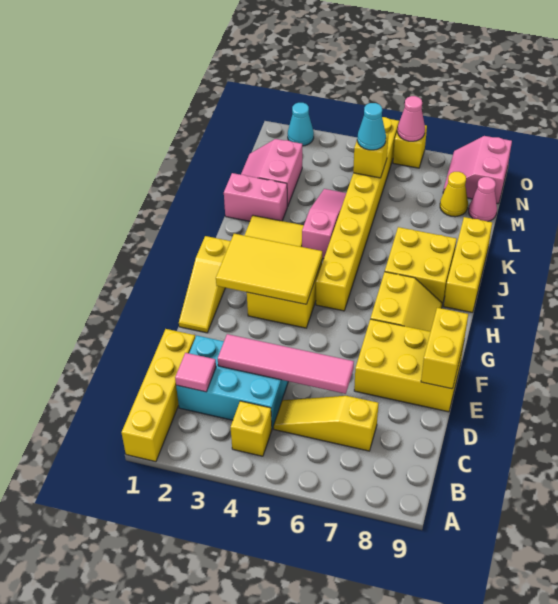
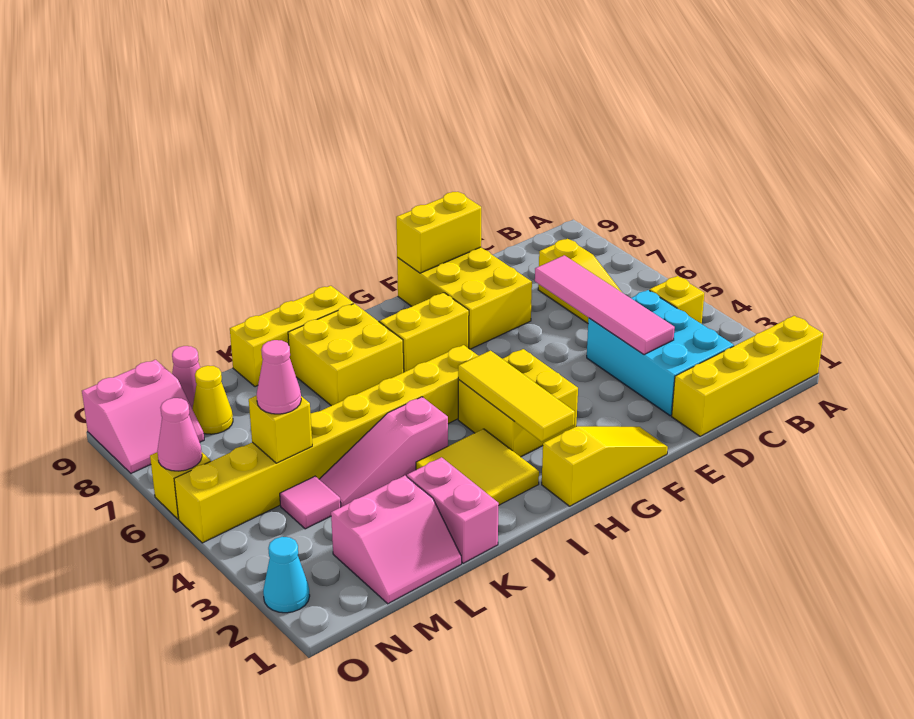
pink tile C2 level 2 -> pink tile M4 level 1
yellow tile G2:H4 level 2 -> yellow tile H2:H4 level 2
cyan cone M5 level 3 -> pink cone M5 level 3

